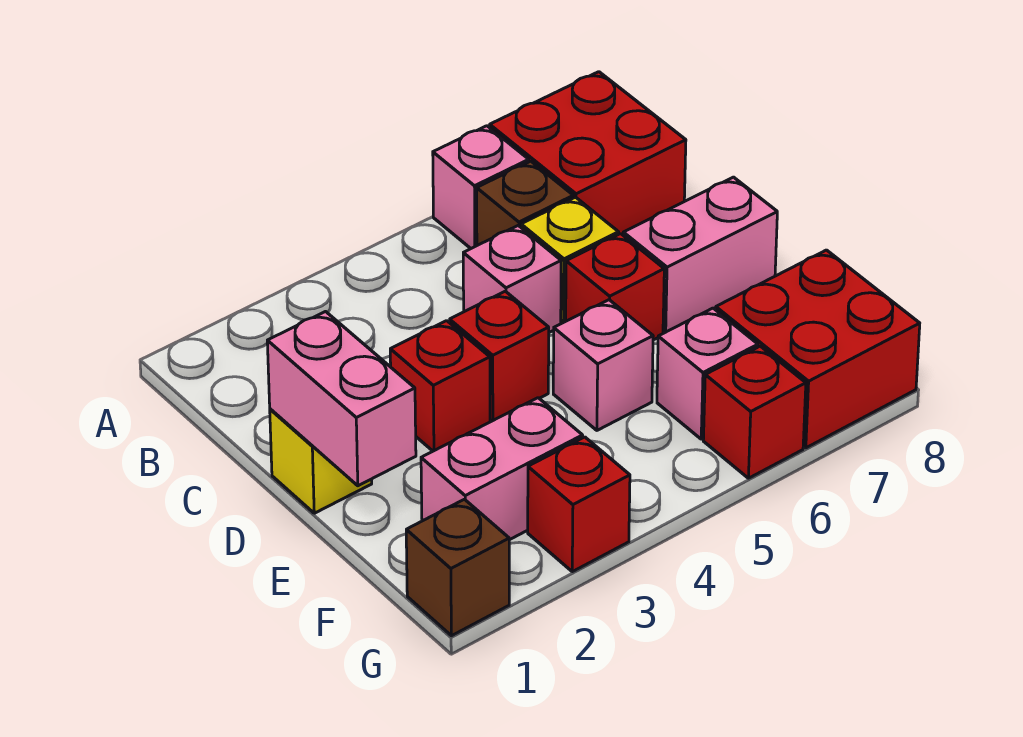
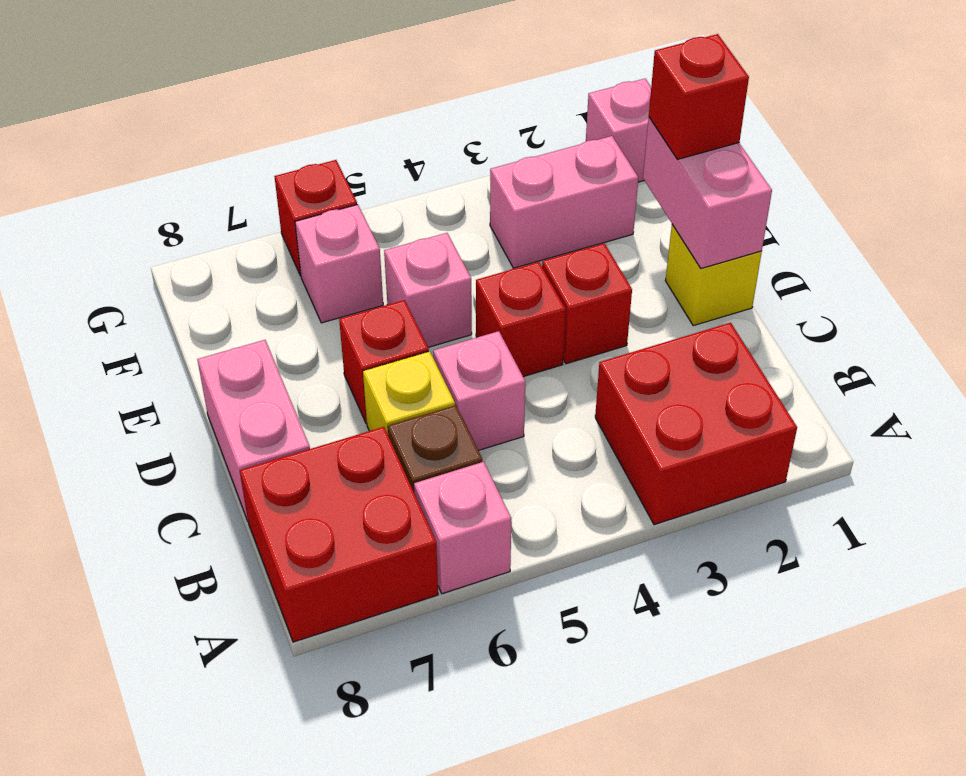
pink brick D7:D8 level 1 -> pink brick C8:D8 level 1
red brick F7:G8 level 1 -> red brick A2:B3 level 1
brown brick G1 level 1 -> pink brick G1 level 1
red brick G3 level 1 -> red brick E1 level 3

